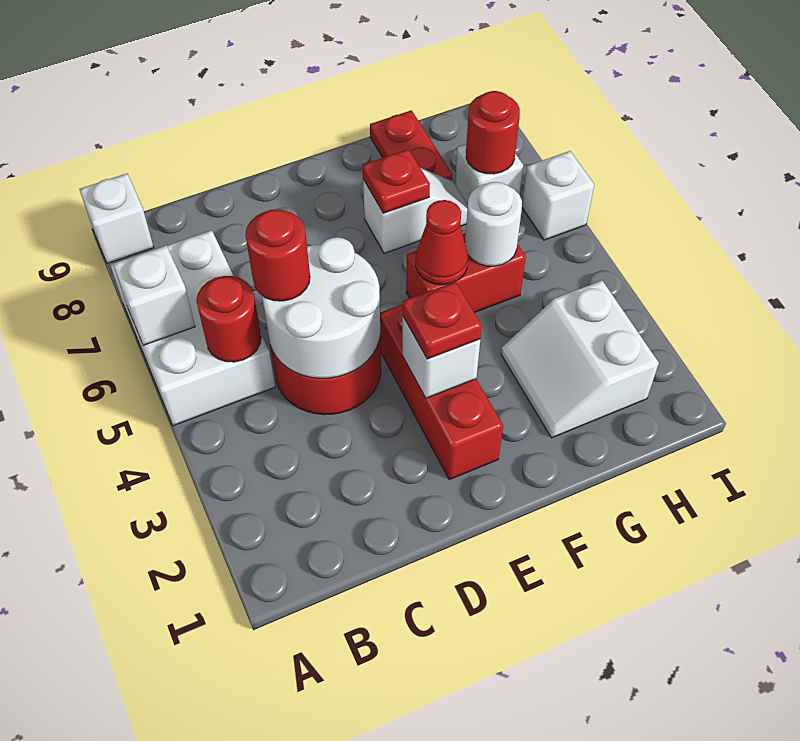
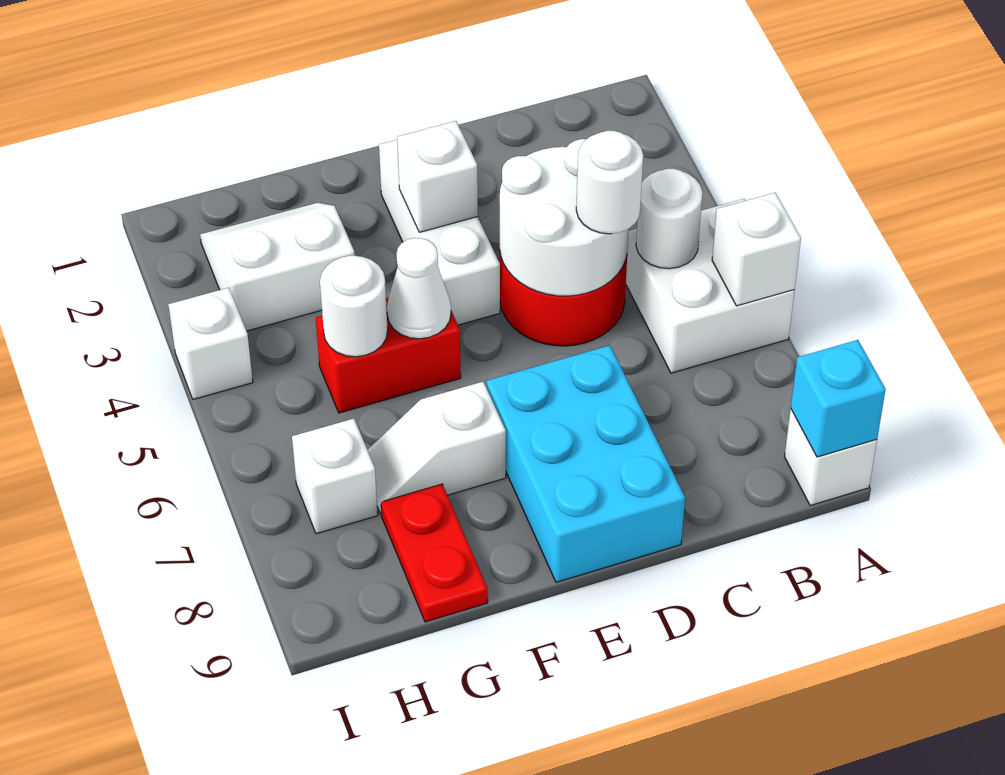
white brick A5:B7 level 1 -> white brick A5:B6 level 1
none -> cyan brick A9 level 2
red round brick B5 level 2 -> white round brick B5 level 2
red round brick C5 level 3 -> white round brick C5 level 3
none -> cyan brick D7:E9 level 1
red brick E2:E4 level 1 -> white brick E2:E4 level 1
red plate E3 level 3 -> none
red cone F5 level 2 -> white cone F5 level 2
red plate F7 level 2 -> none
white slope G2:H3 level 1 top H -> white slope G2:H3 level 1 top 3
red round brick H7 level 2 -> none
white brick I6 level 1 -> white brick I4 level 1

